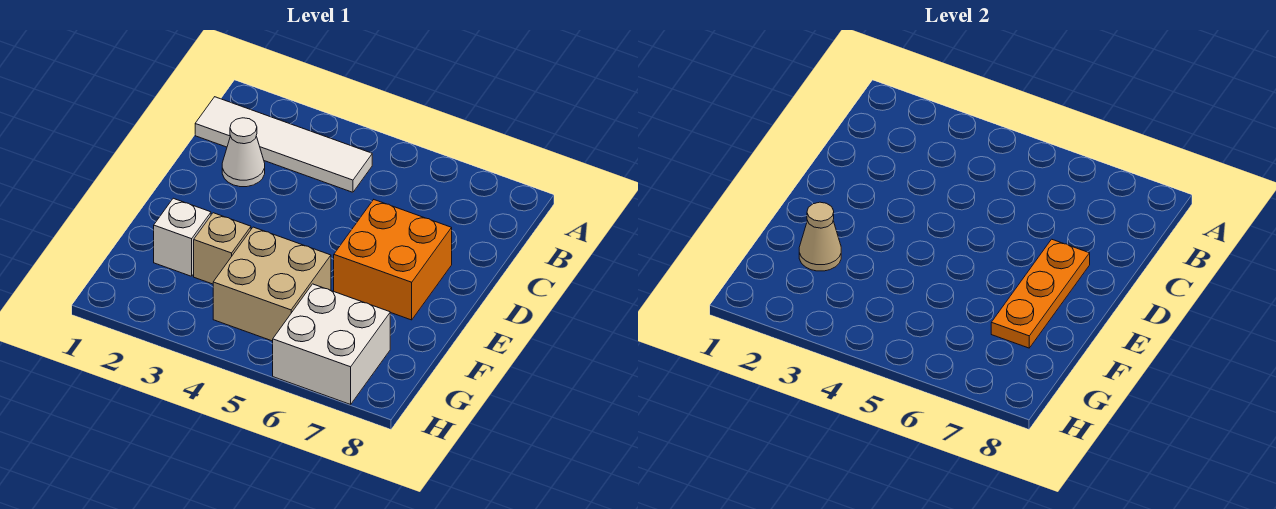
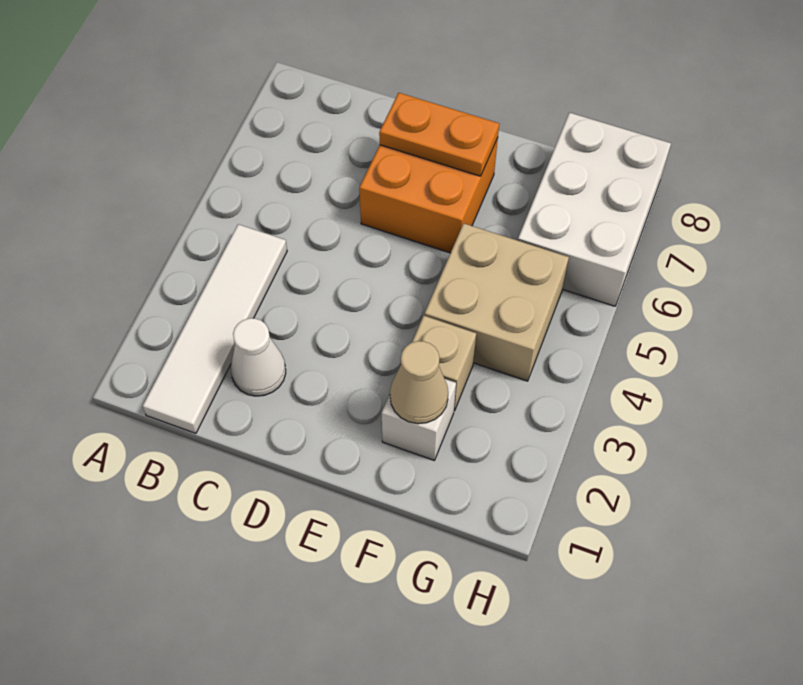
orange plate D7:F7 level 2 -> orange plate D7:E7 level 2
white brick G6:H7 level 1 -> white brick G6:H8 level 1

